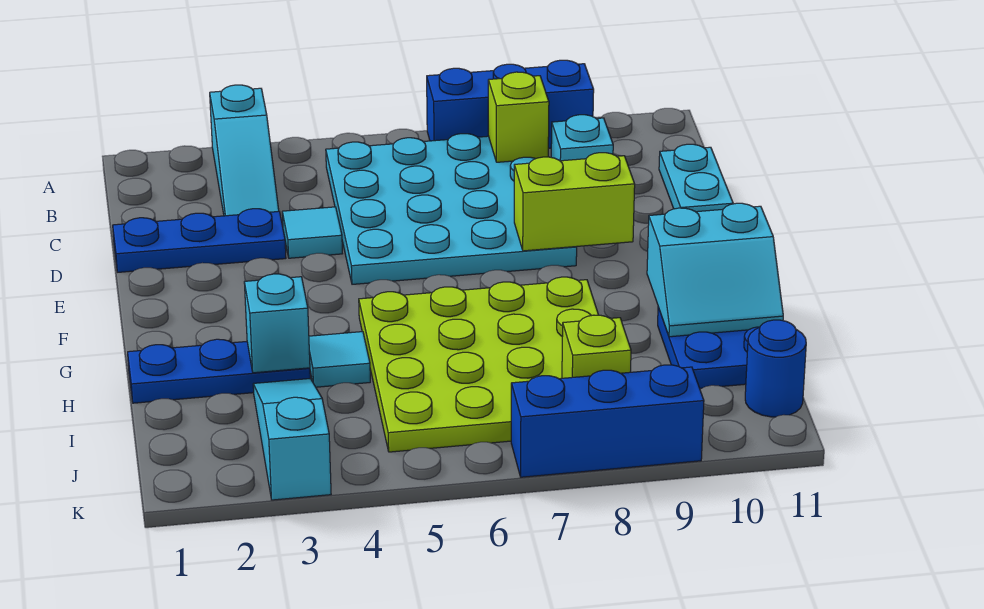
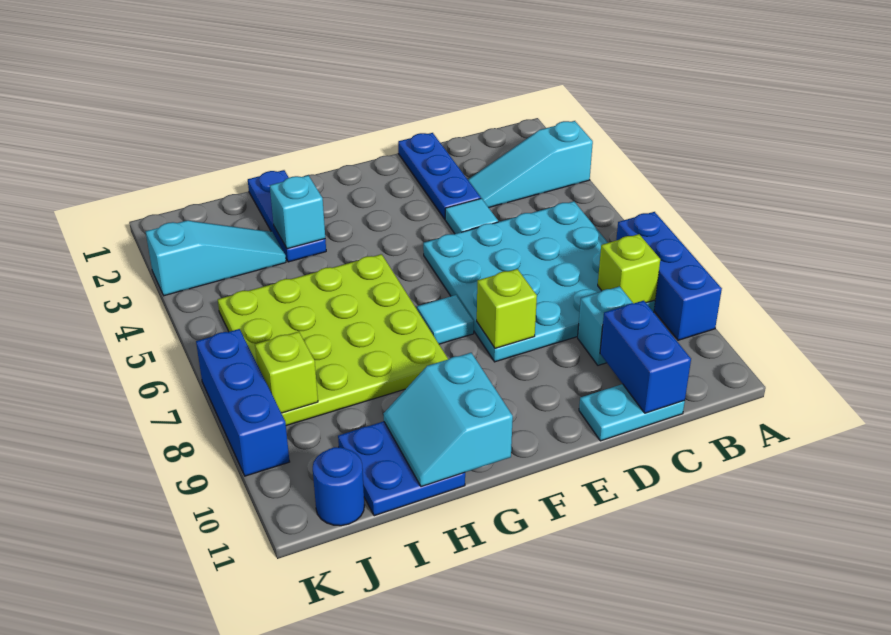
none -> blue brick C10:C11 level 2
lime brick E8:E9 level 2 -> lime brick E8 level 2
cyan tile H4 level 1 -> cyan tile F7 level 1

